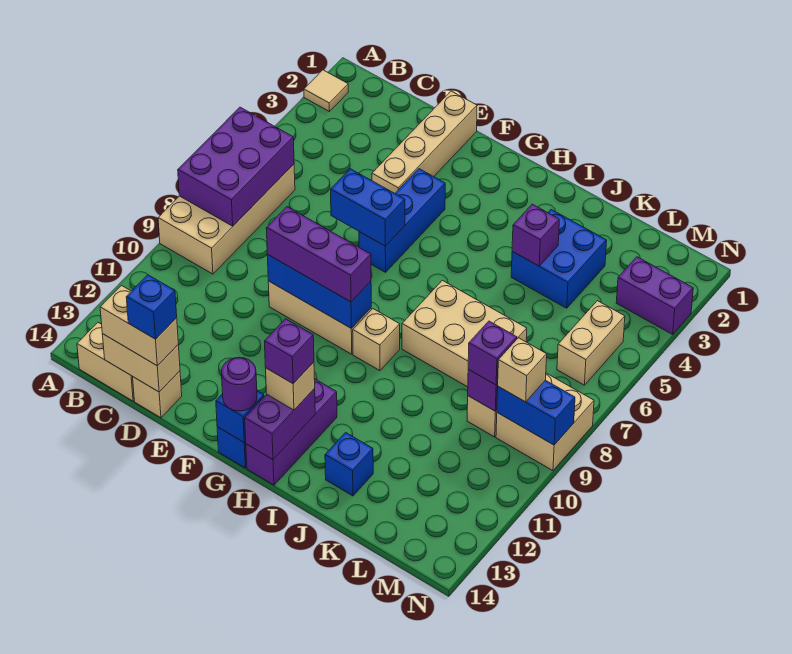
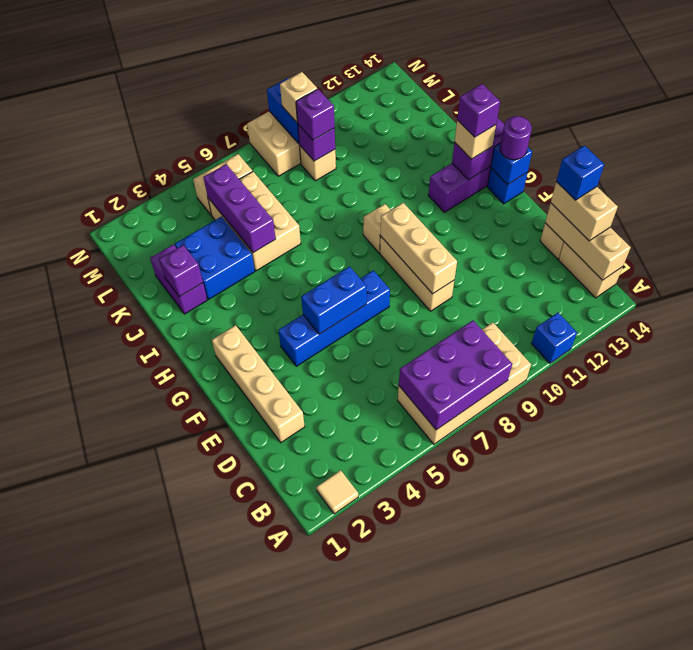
tan brick C14:D14 level 2 -> tan brick B14:D14 level 2
tan brick E1:E4 level 1 -> tan brick D2:G2 level 1
blue brick E6:F6 level 2 -> blue brick F5:F6 level 2
blue brick E9:G9 level 2 -> tan brick E9:G9 level 2
purple brick E9:G9 level 3 -> purple brick J5:L5 level 2
blue brick F4:F6 level 1 -> blue brick F4:F7 level 1
tan brick I7:K8 level 1 -> tan brick J5:L6 level 1
purple brick J4 level 2 -> purple brick J2 level 2
blue brick J13 level 1 -> blue brick A11 level 1
purple brick M3:N3 level 1 -> purple brick J2:K2 level 1

